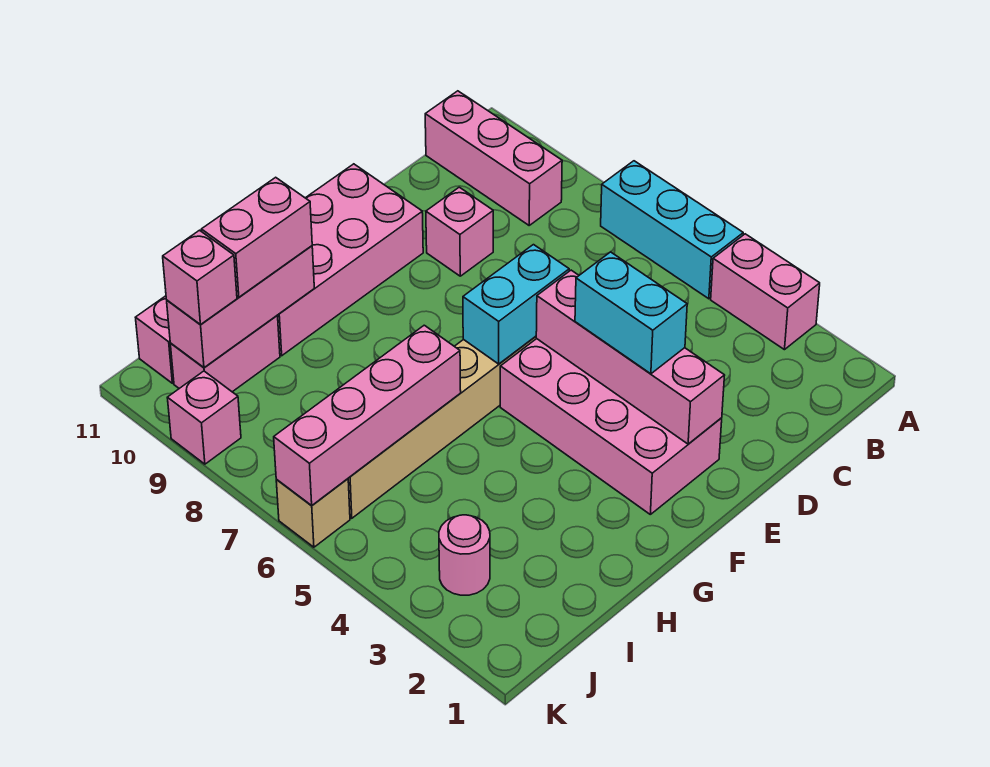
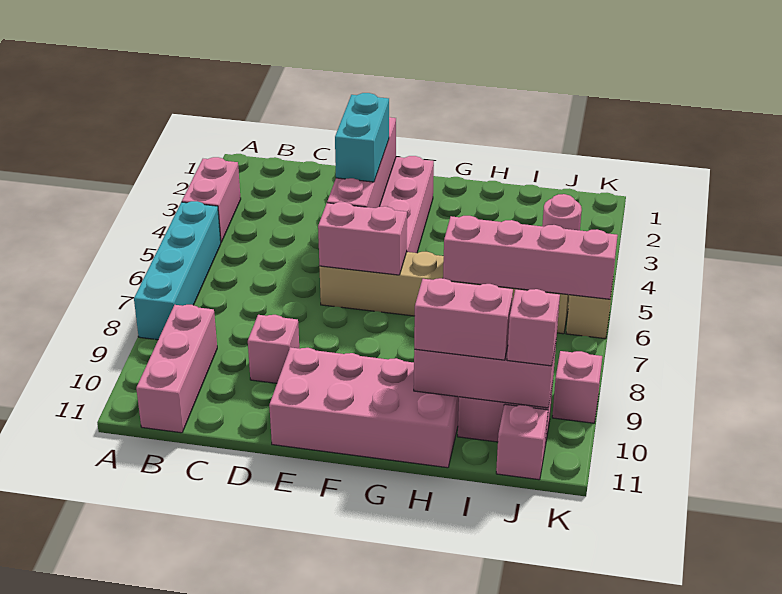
cyan brick A5:A7 level 1 -> cyan brick A5:A8 level 1
cyan brick E6:F6 level 2 -> pink brick E6:F6 level 2

